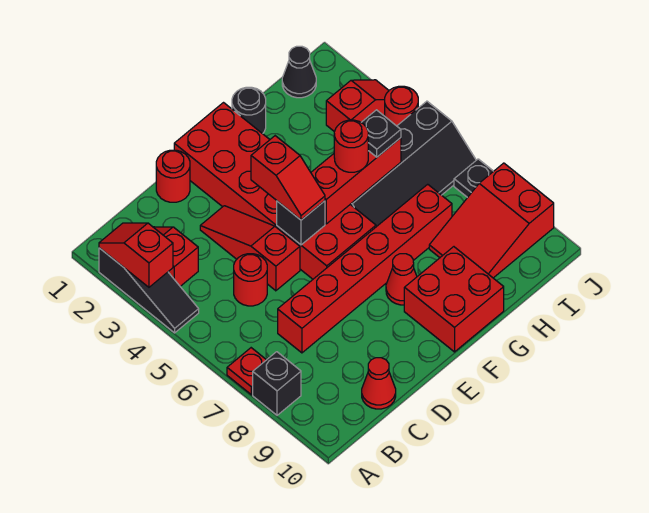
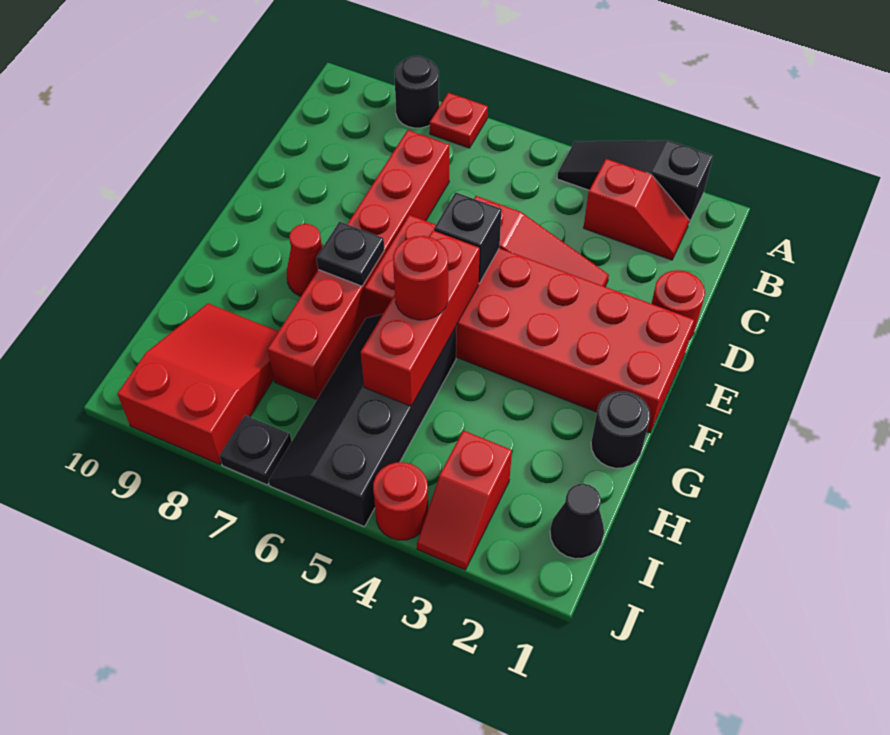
red slope A2:A3 level 2 top 3 -> none
black brick A8 level 1 -> black round brick A8 level 1
red round brick C5 level 1 -> none
red cone C10 level 1 -> none
red slope E4:E5 level 3 top 4 -> none
red brick F9:G10 level 1 -> none
black plate H5 level 3 -> black plate F7 level 2

